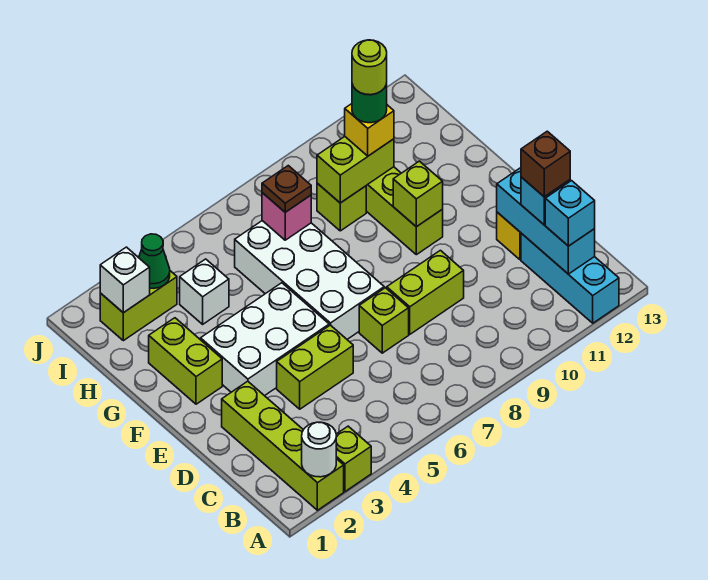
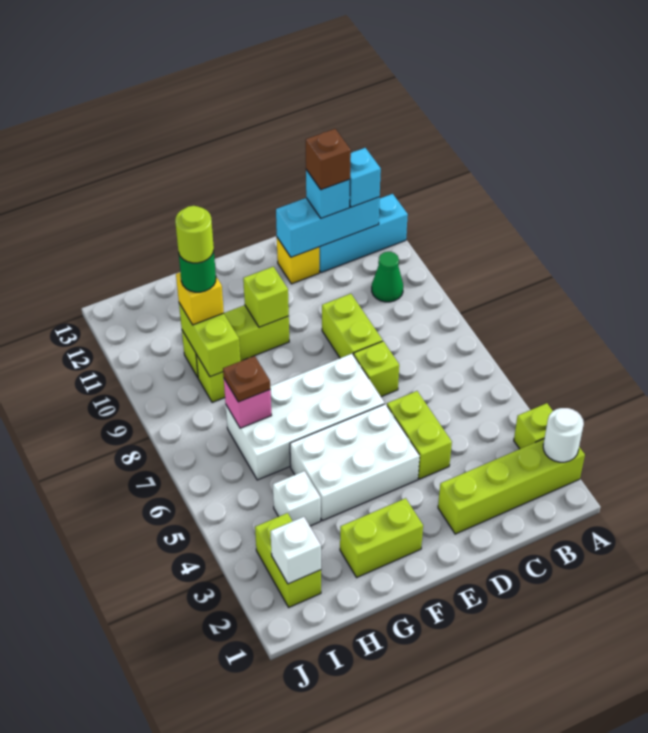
white brick E3:F5 level 1 -> white brick E4:G5 level 1
green cone I3 level 2 -> green cone B10 level 1

